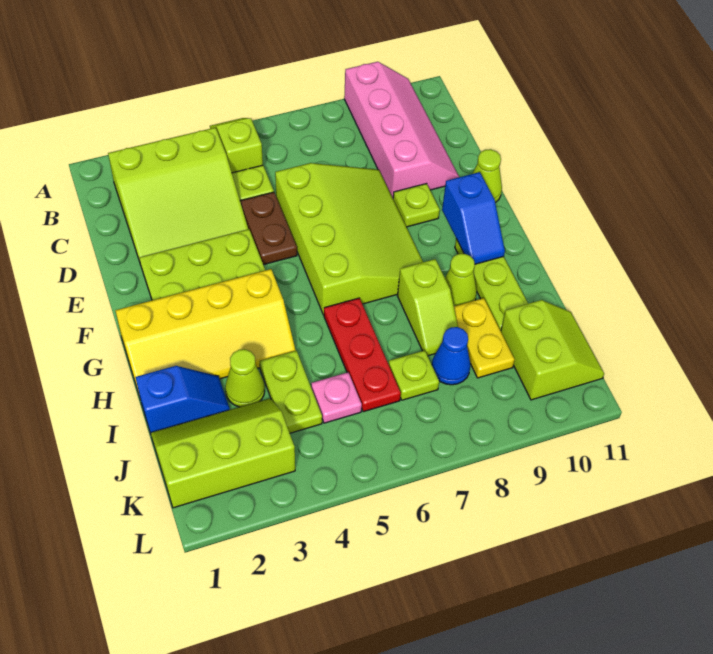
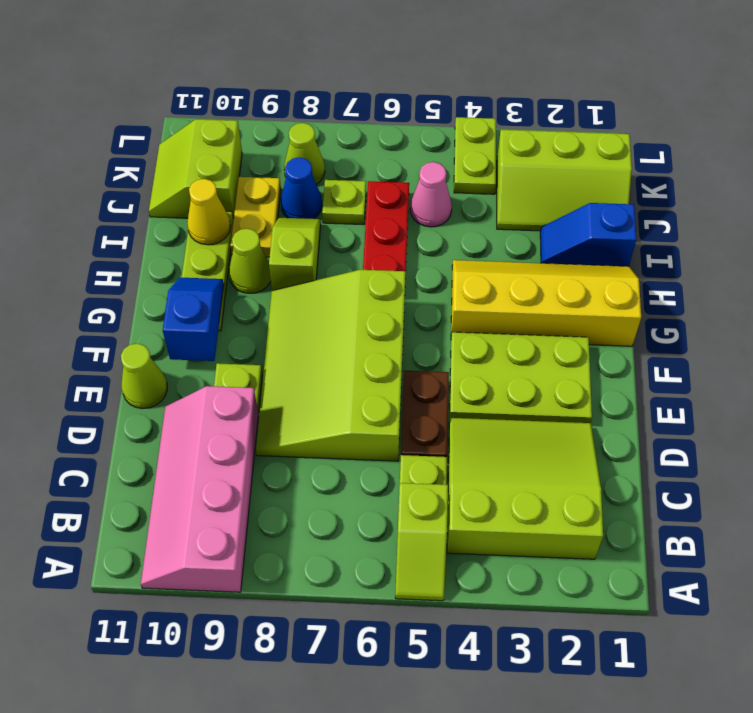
lime cone I3 level 1 -> lime cone K8 level 1
lime plate I4:J4 level 1 -> lime plate K4:L4 level 1
none -> yellow cone I10 level 2
pink plate J5 level 1 -> pink cone J5 level 1

